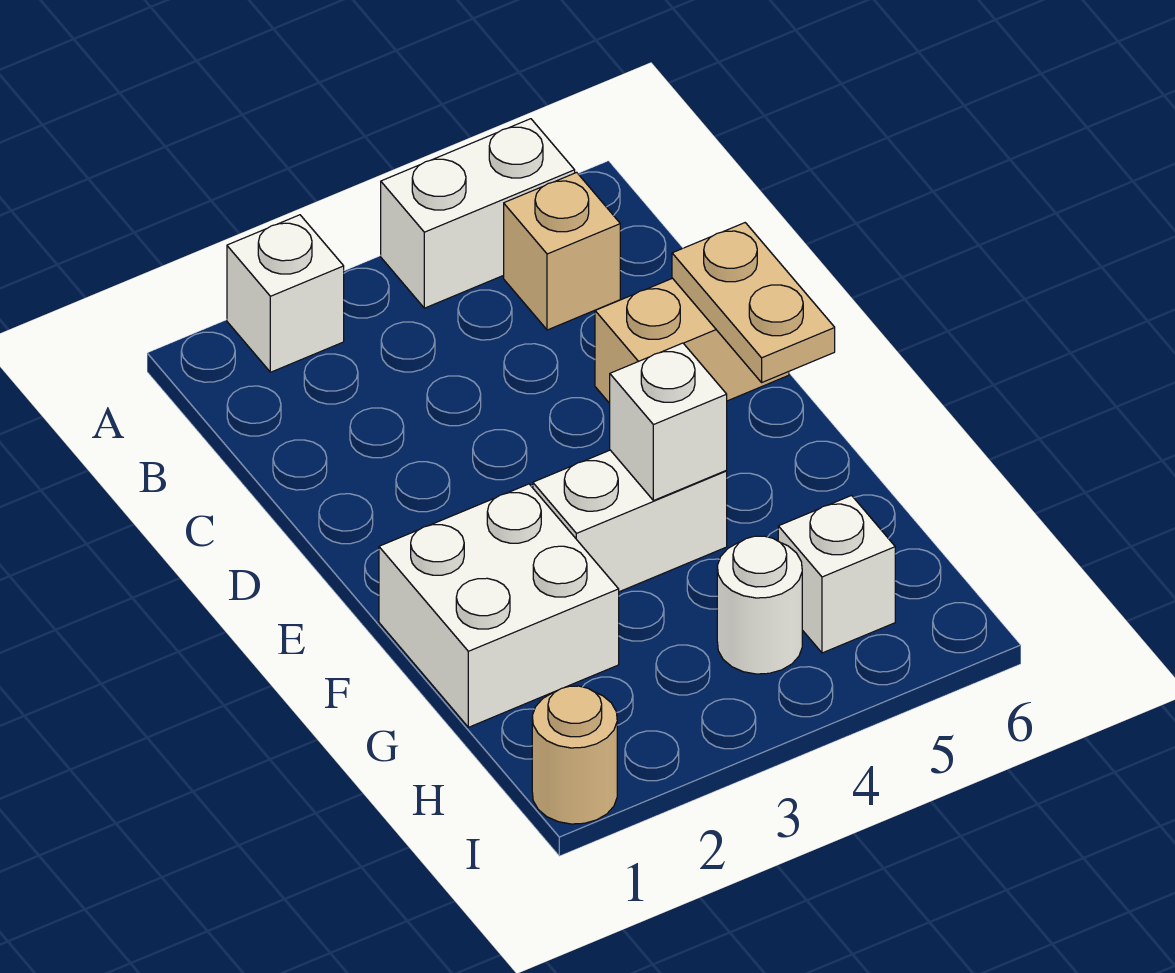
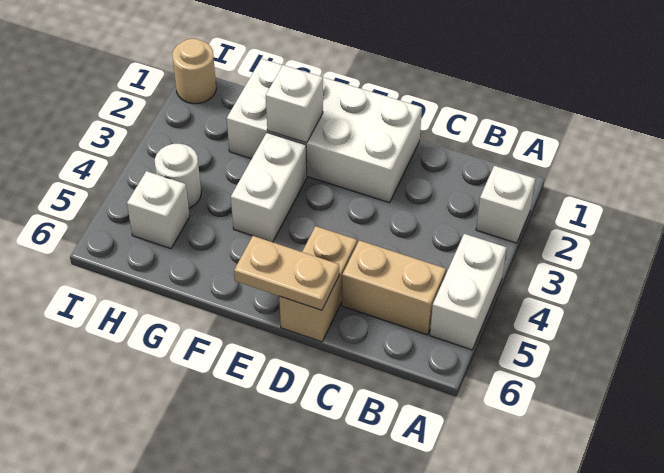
tan brick B5 level 1 -> tan brick B5:C5 level 1
white brick F1:G2 level 1 -> white brick D1:G2 level 1
white brick F4 level 2 -> white brick F2 level 2

